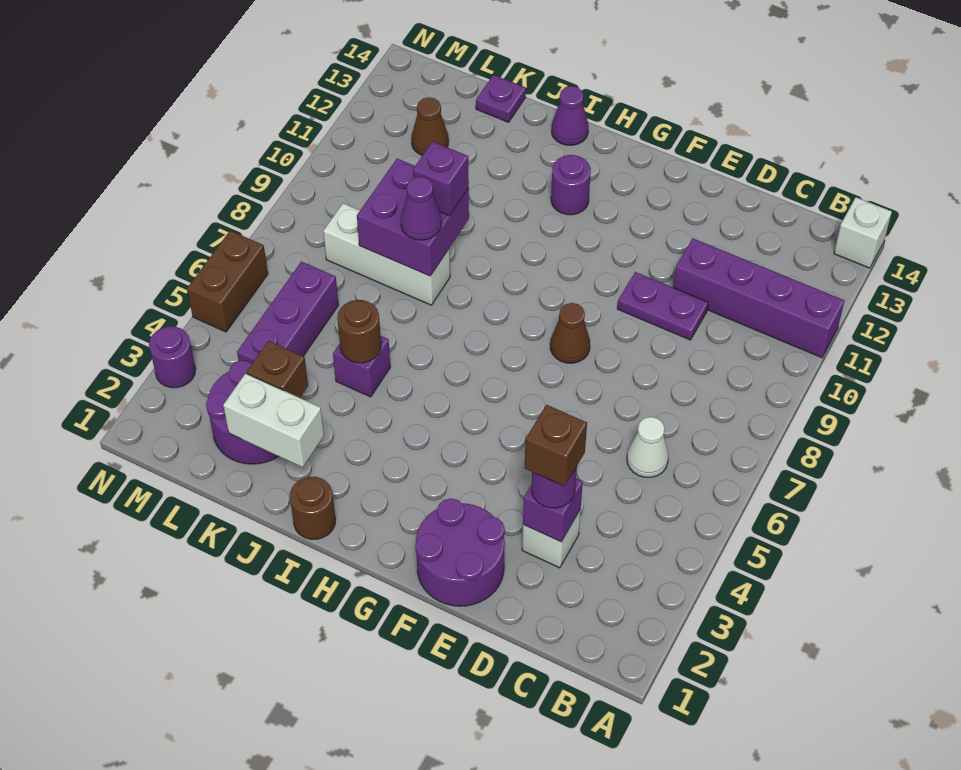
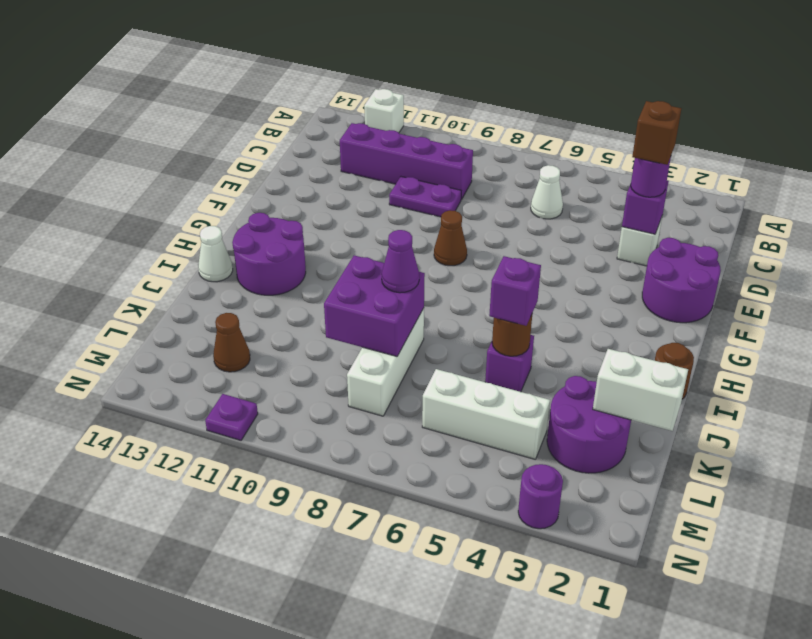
purple brick A11:D11 level 1 -> purple brick C9:C12 level 1
white brick A14 level 1 -> white brick A12 level 1
purple plate D10:E10 level 1 -> purple plate D9:D10 level 1
purple round brick H12 level 1 -> purple round brick H12:I13 level 1
purple cone I14 level 1 -> white cone I14 level 1
white brick J2:K2 level 2 -> white brick K1:K2 level 2
purple brick J9 level 3 -> purple brick J5 level 3
brown brick K3 level 2 -> none
purple plate K14 level 1 -> purple plate N11 level 1
purple brick L4:L6 level 1 -> white brick L4:L6 level 1
brown brick N5:N6 level 1 -> none

